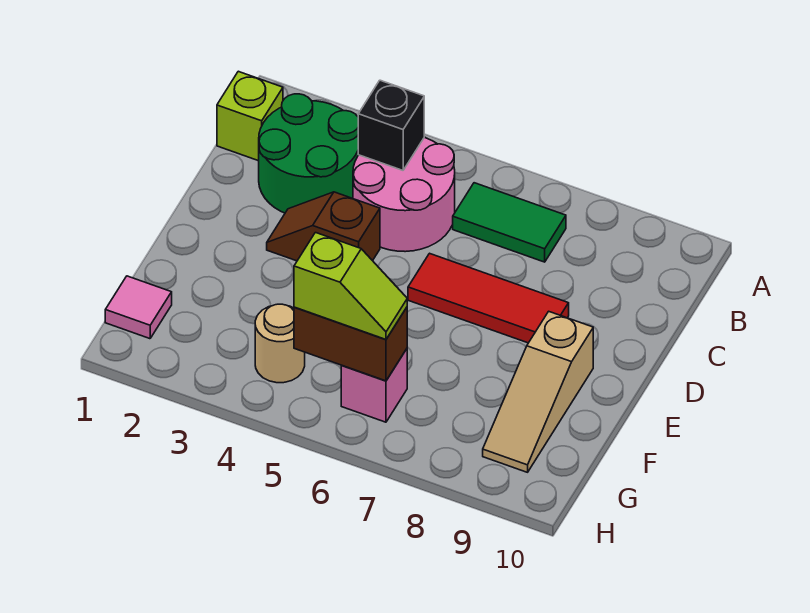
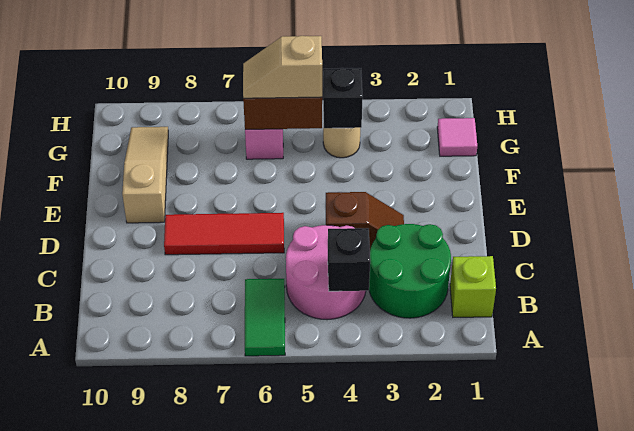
green tile B6:B7 level 1 -> green tile A6:B6 level 1
none -> black brick G4 level 2
lime slope G5:G6 level 3 top 5 -> tan slope G5:G6 level 3 top 5

